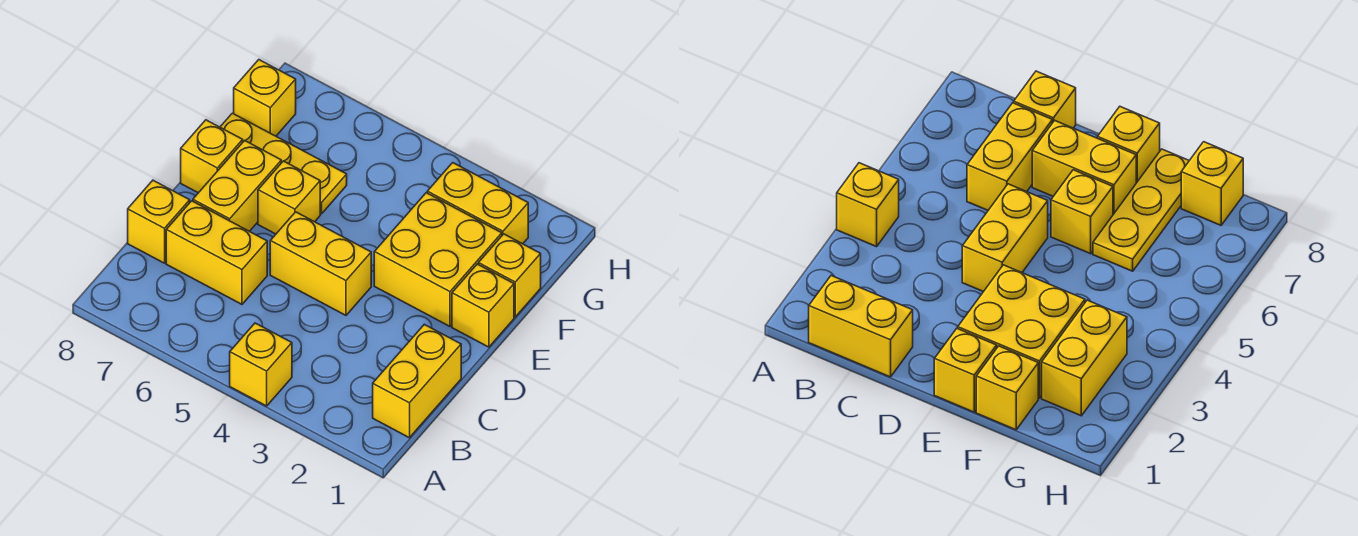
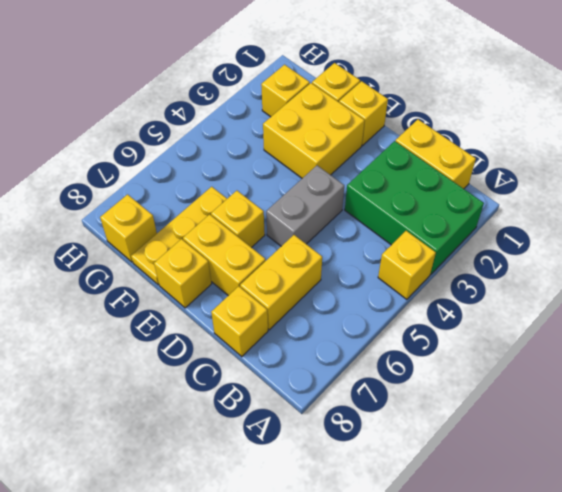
none -> green brick A2:C3 level 1
yellow brick D4:D5 level 1 -> grey brick D4:D5 level 1
yellow brick G2:G3 level 1 -> yellow brick G2 level 1

